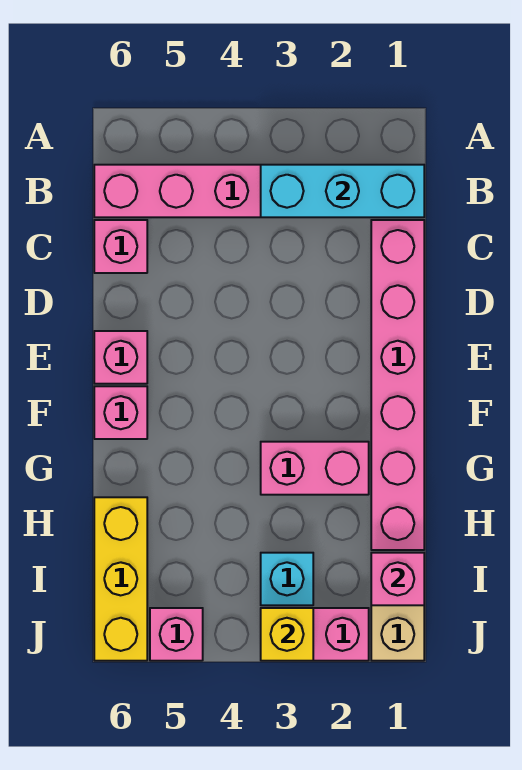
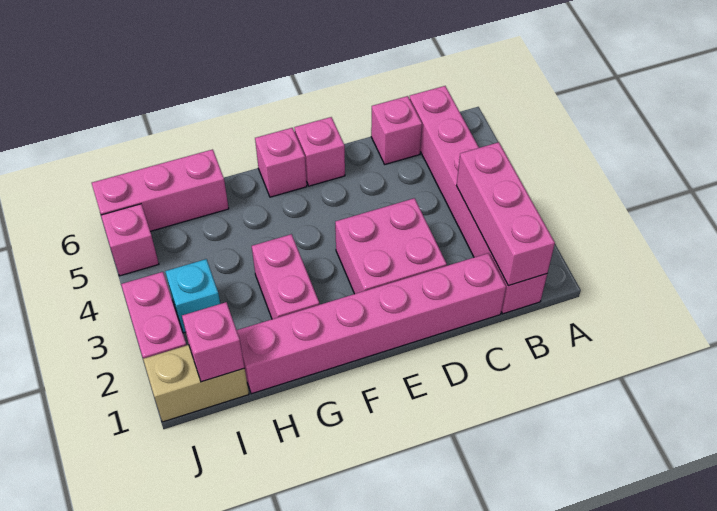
cyan brick B1:B3 level 2 -> pink brick B1:B3 level 2
none -> pink brick D2:E3 level 1
yellow brick H6:J6 level 1 -> pink brick H6:J6 level 1
yellow brick J3 level 2 -> none

